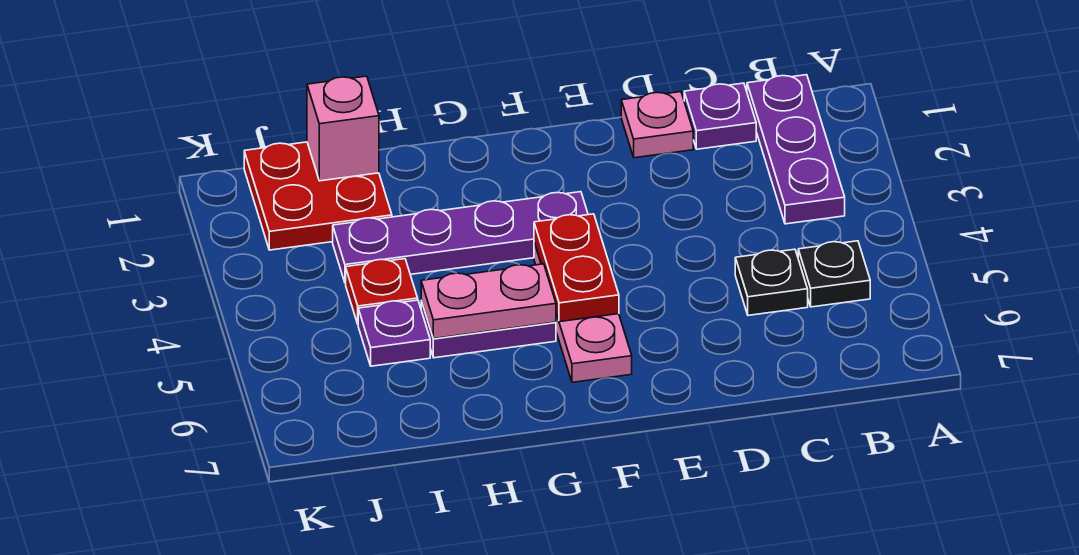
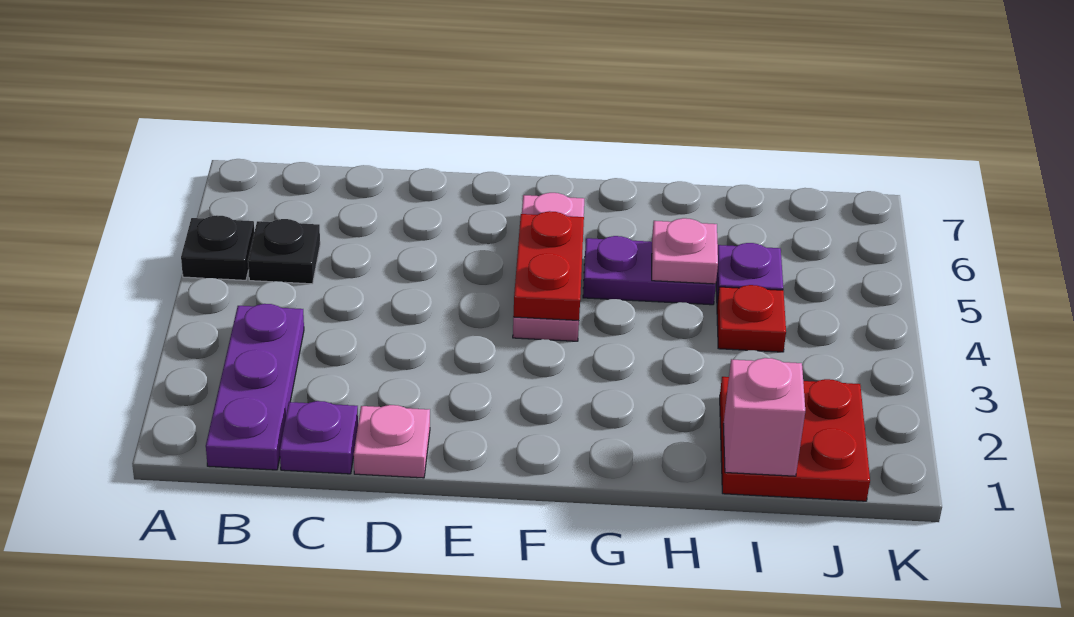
black plate C5 level 1 -> black plate A5 level 1
purple plate F3:I3 level 1 -> none
pink plate G5:H5 level 2 -> pink plate H5 level 2

